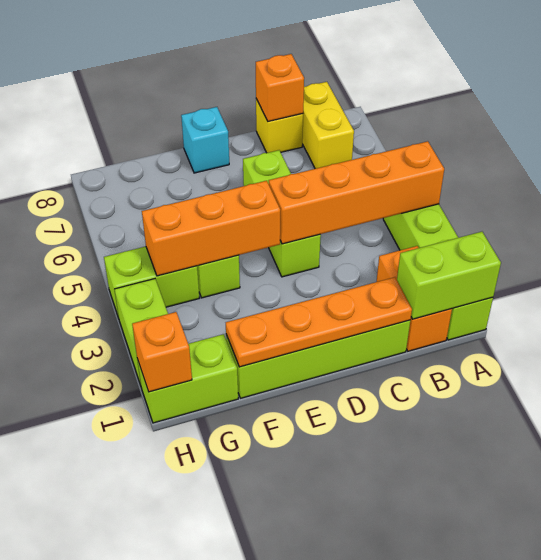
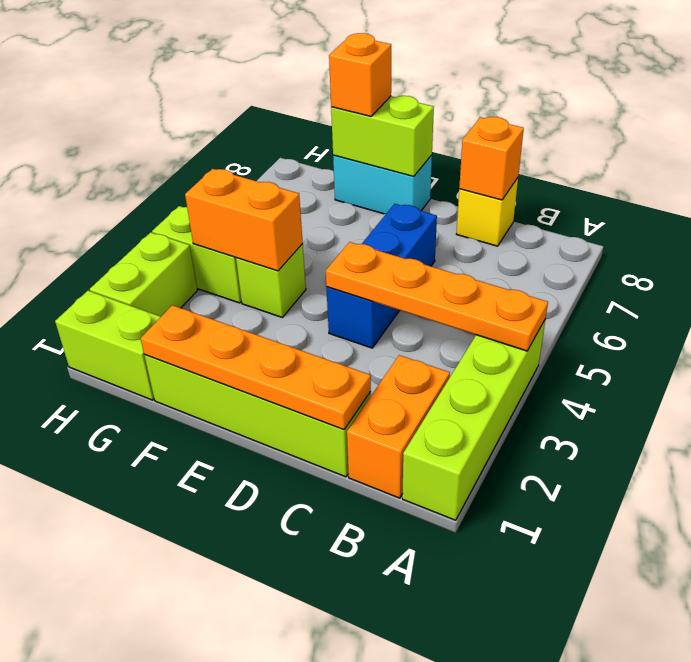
lime brick A1:B1 level 2 -> lime brick E8:F8 level 2
orange brick A4:D4 level 2 -> orange plate A4:D4 level 2
yellow brick B7:B8 level 1 -> none
lime brick D4:D6 level 1 -> blue brick D4:D6 level 1
orange brick E4:G4 level 2 -> orange brick F4:G4 level 2
cyan brick E8 level 1 -> cyan brick E8:F8 level 1
orange brick H1 level 2 -> orange brick F8 level 3

